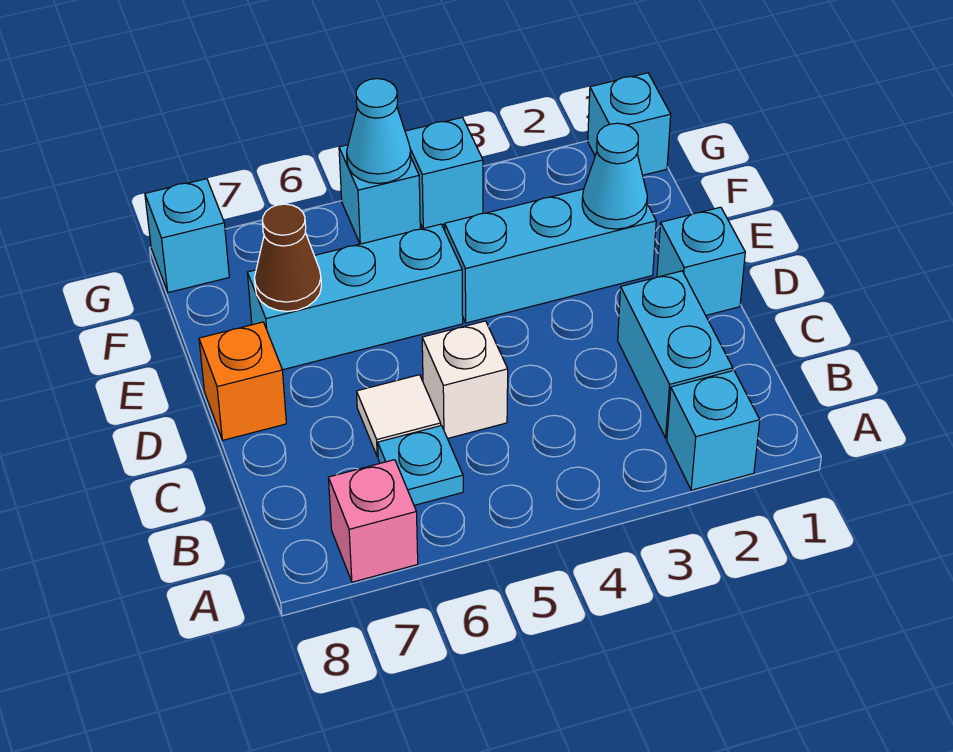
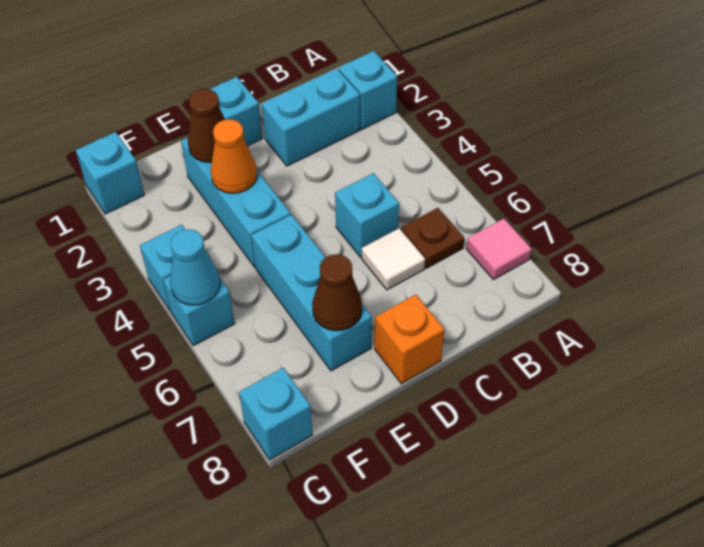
pink brick A7 level 1 -> pink tile A7 level 1
cyan plate B6 level 1 -> brown plate B6 level 1
white brick C5 level 1 -> cyan brick C5 level 1
cyan cone E2 level 2 -> brown cone E2 level 2
none -> orange cone E3 level 2

